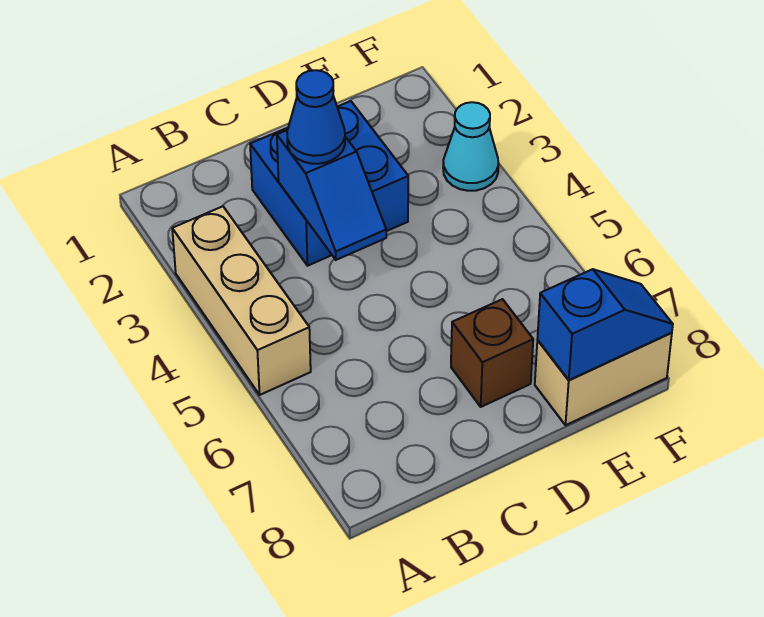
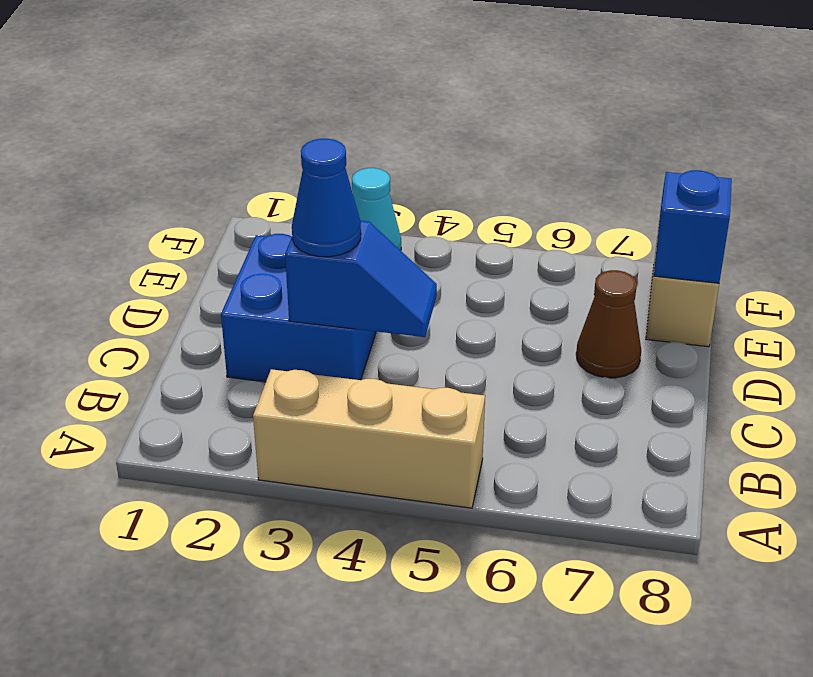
brown brick D7 level 1 -> brown cone D7 level 1

